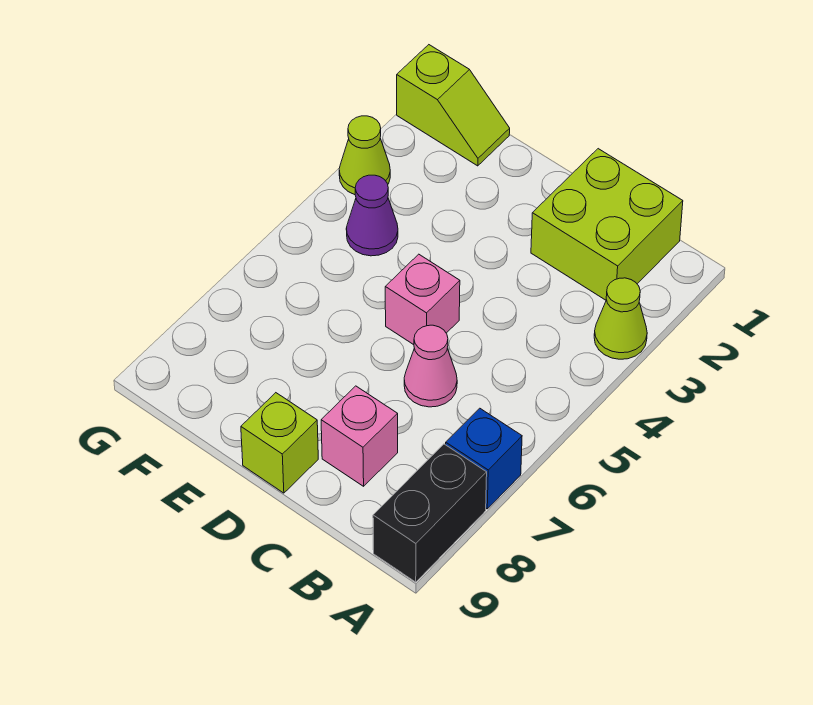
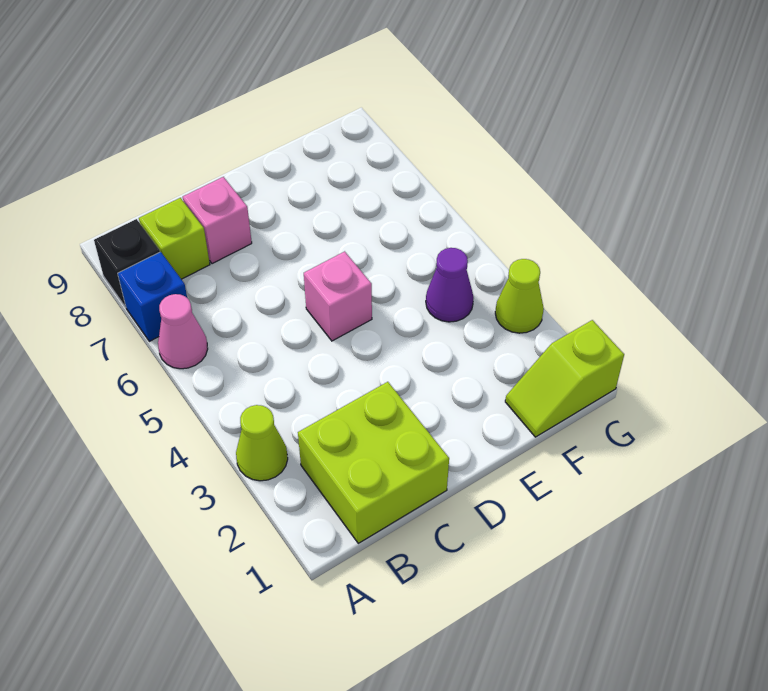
black brick A8:A9 level 1 -> black brick A8 level 1
pink cone C6 level 1 -> pink cone A6 level 1
lime brick D9 level 1 -> lime brick B8 level 1

